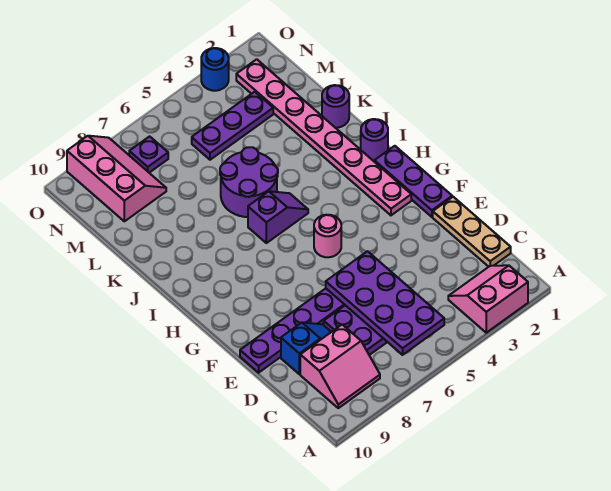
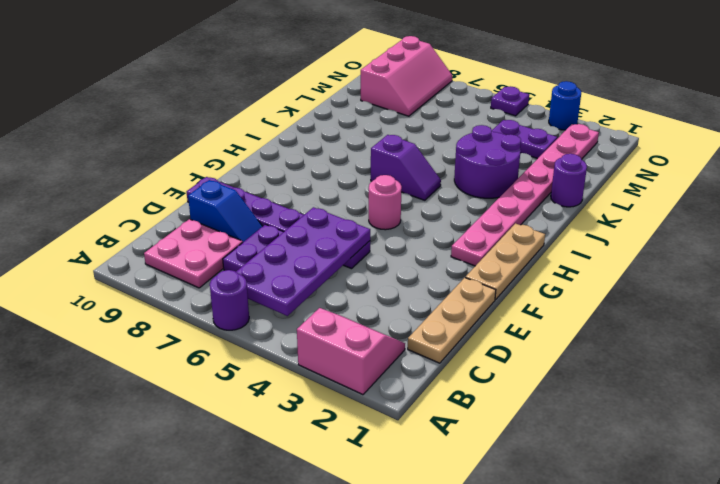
pink slope B8:C9 level 1 top C -> pink plate B8:C9 level 1
purple plate F1:H1 level 1 -> tan plate F1:H1 level 1
purple round brick I1 level 1 -> purple round brick A6 level 1
purple round brick J5:K6 level 1 -> purple round brick J3:K4 level 1
purple plate M3:M5 level 1 -> purple plate M3:M4 level 1
purple plate N7 level 1 -> purple plate O5 level 1

